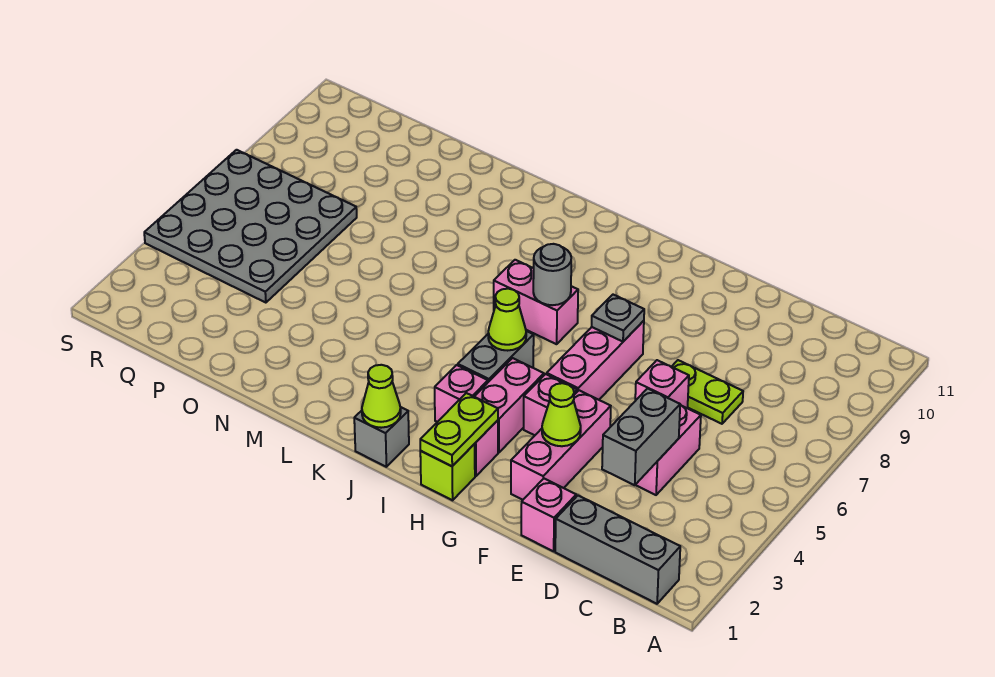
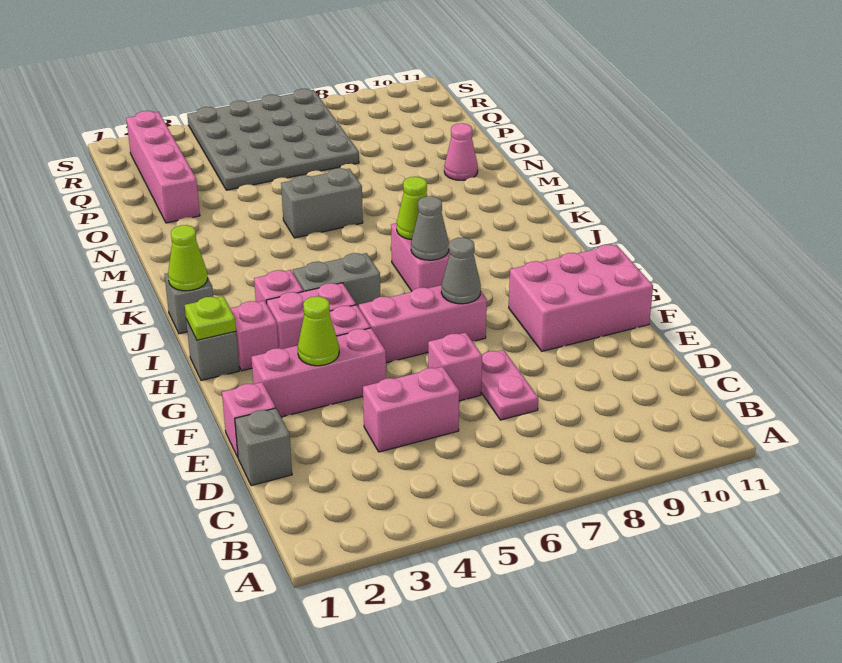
grey brick B1:D1 level 1 -> grey brick D1 level 1
grey brick D3:D4 level 2 -> grey brick M5:M6 level 1
lime plate D7:E7 level 1 -> pink plate D7:E7 level 1
none -> pink brick F9:G11 level 1
grey plate G7 level 2 -> grey cone G7 level 2
lime brick H1 level 1 -> grey brick H1 level 1
lime plate H1:H2 level 2 -> lime plate H1 level 2
lime cone I5 level 2 -> lime cone J7 level 2
grey round brick I7 level 2 -> grey cone I7 level 2
none -> pink cone N10 level 1
none -> pink brick O2:R2 level 1

